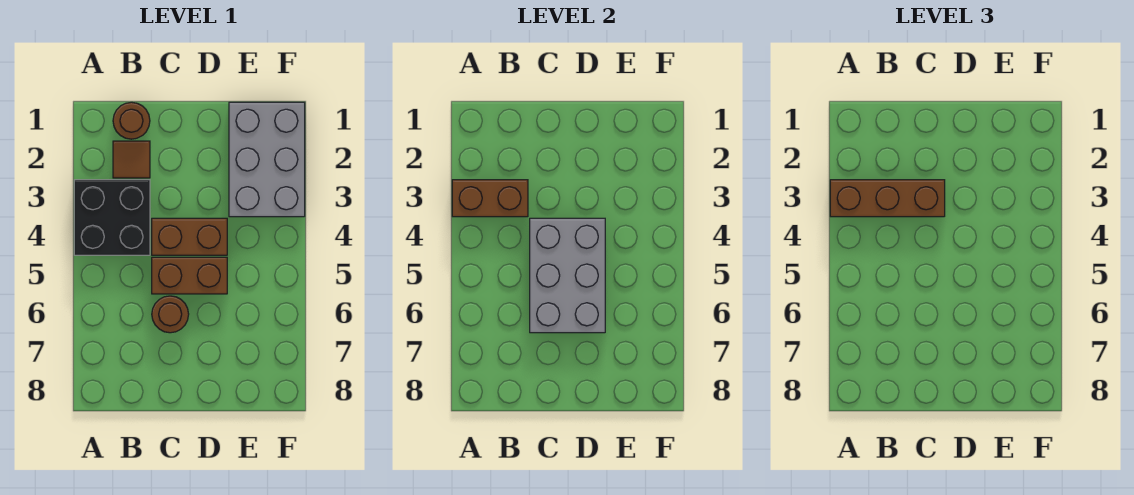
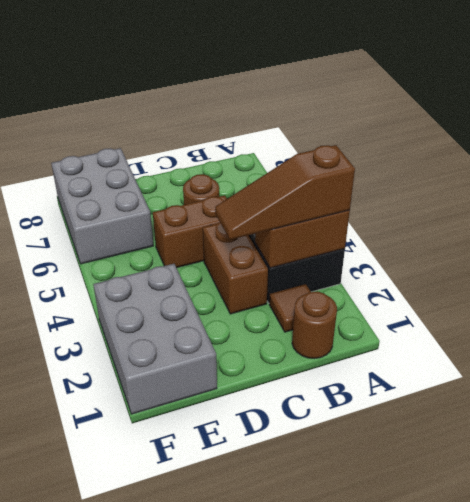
brown brick A3:C3 level 3 -> brown slope A3:C3 level 3 top A
brown brick C4:D4 level 1 -> brown brick C3:C4 level 1
grey brick C4:D6 level 2 -> grey brick E6:F8 level 1

